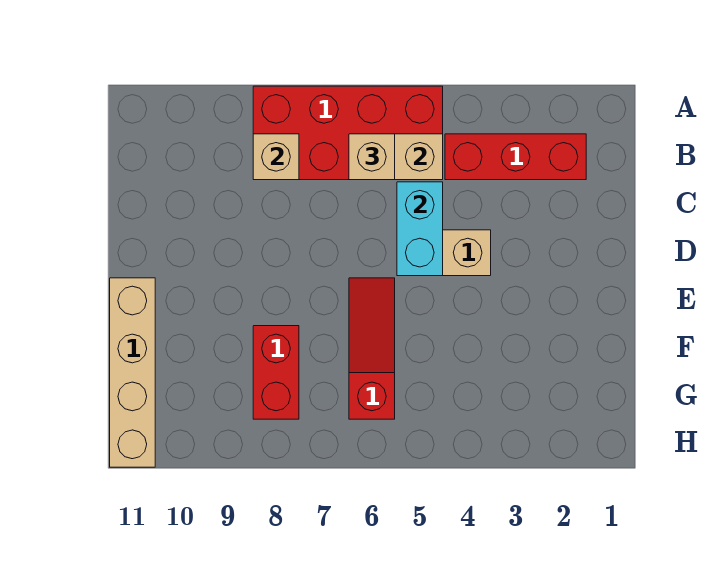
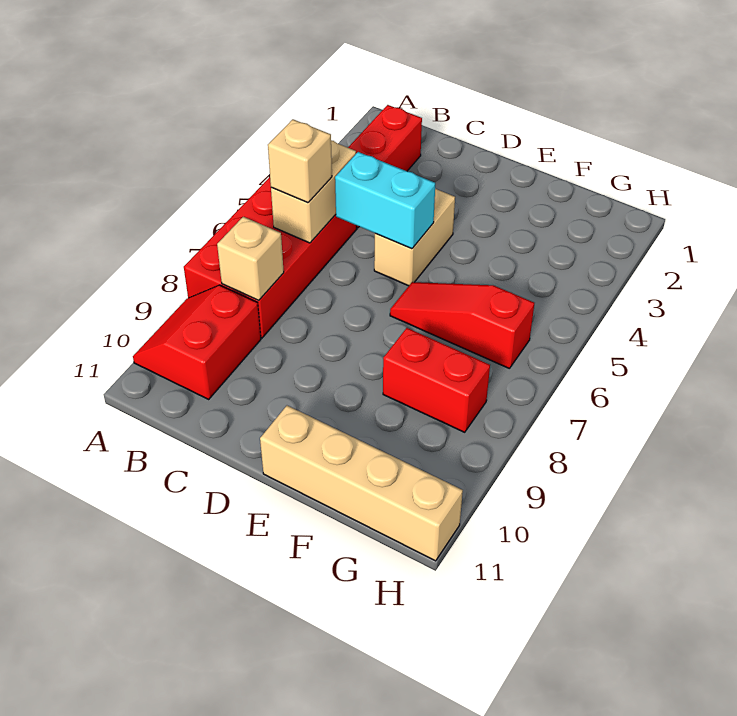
none -> red slope A9:B10 level 1 top B

